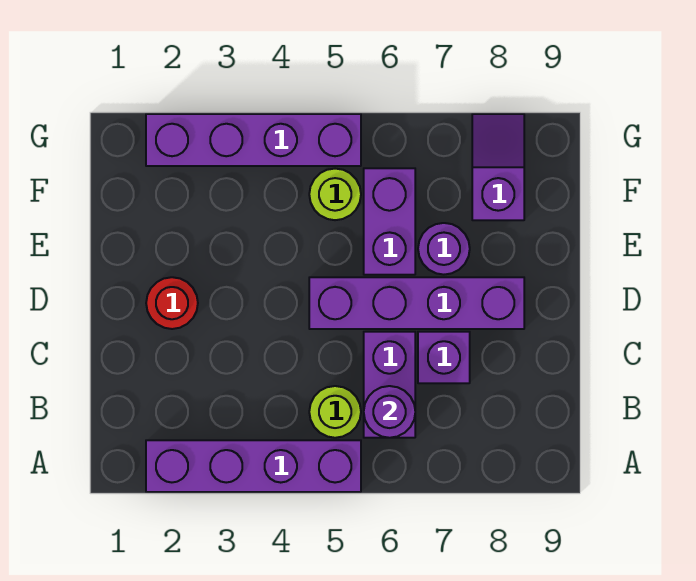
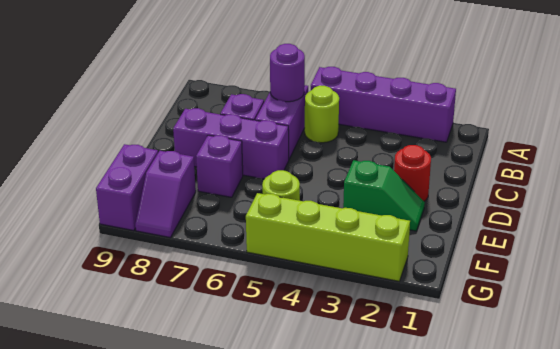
purple brick D5:D8 level 1 -> purple brick D6:D8 level 1
none -> green slope E2:E3 level 1 top 3
purple brick E6:F6 level 1 -> purple brick F9:G9 level 1
purple round brick E7 level 1 -> purple brick E7 level 1
purple brick G2:G5 level 1 -> lime brick G2:G5 level 1

